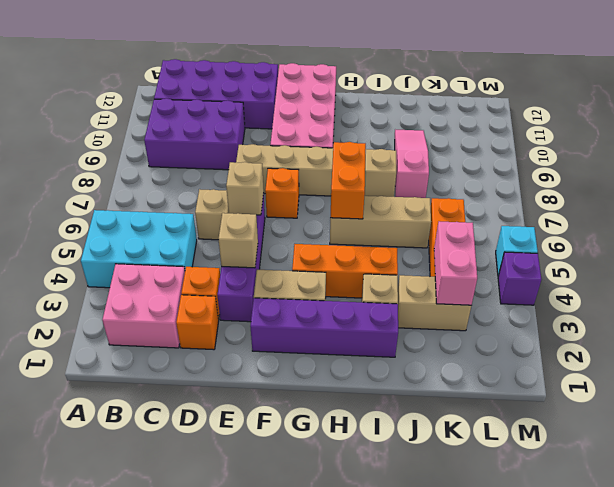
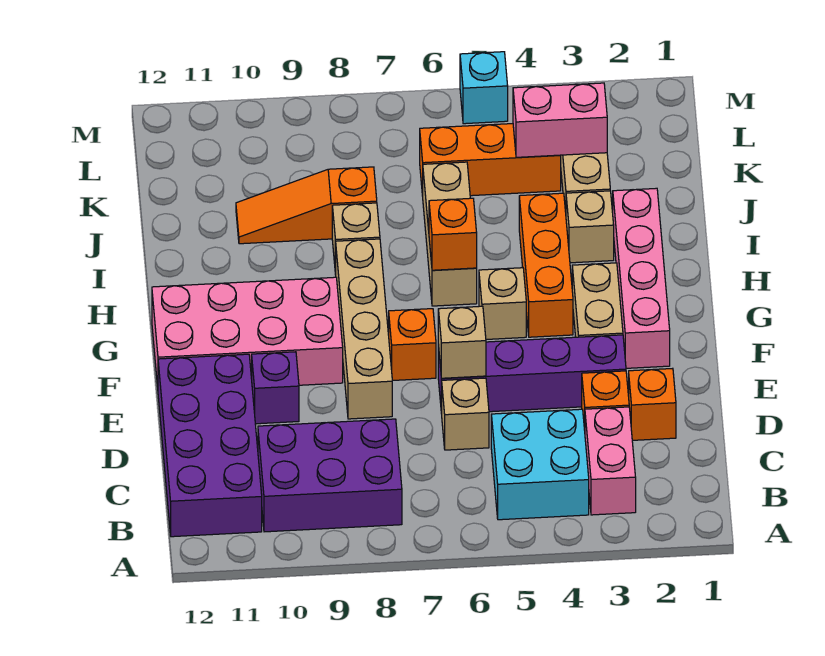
cyan brick A4:C5 level 1 -> cyan brick B4:C5 level 1
pink brick B2:C3 level 1 -> pink brick B3:C3 level 1
purple brick B9:D10 level 1 -> purple brick B8:C10 level 1
tan brick E4 level 2 -> tan brick G5 level 1
purple brick F2:I2 level 1 -> pink brick F2:I2 level 1
orange brick H6:H7 level 2 -> orange brick H6 level 2
pink slope J8:J10 level 1 top 8 -> orange slope J8:J10 level 1 top 8
purple brick M4 level 1 -> purple brick E10 level 1

